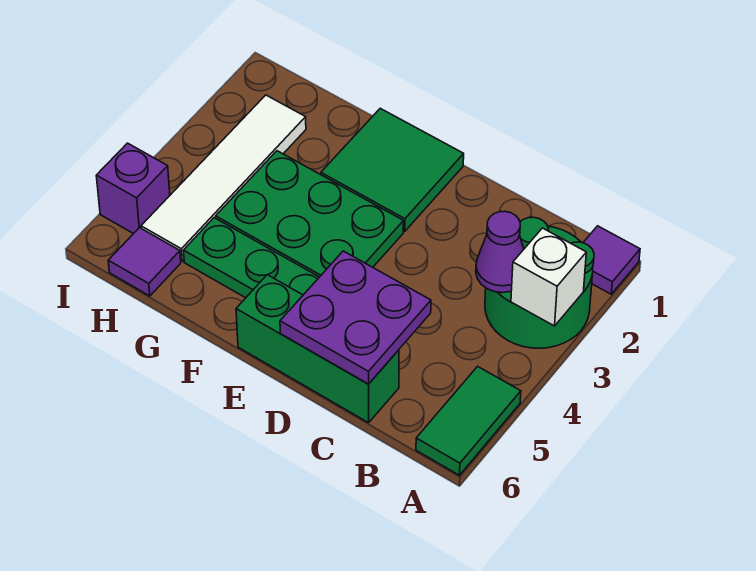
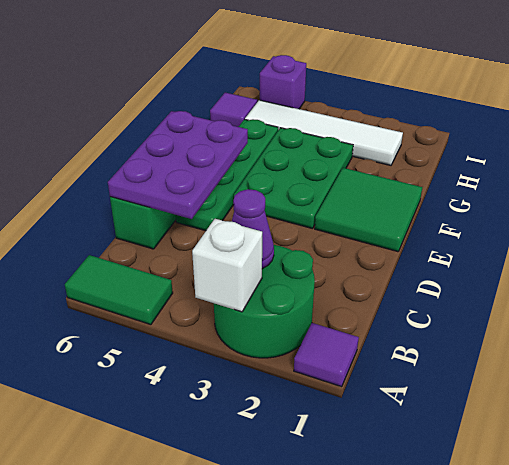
purple plate C5:D6 level 2 -> purple plate C5:E6 level 2

